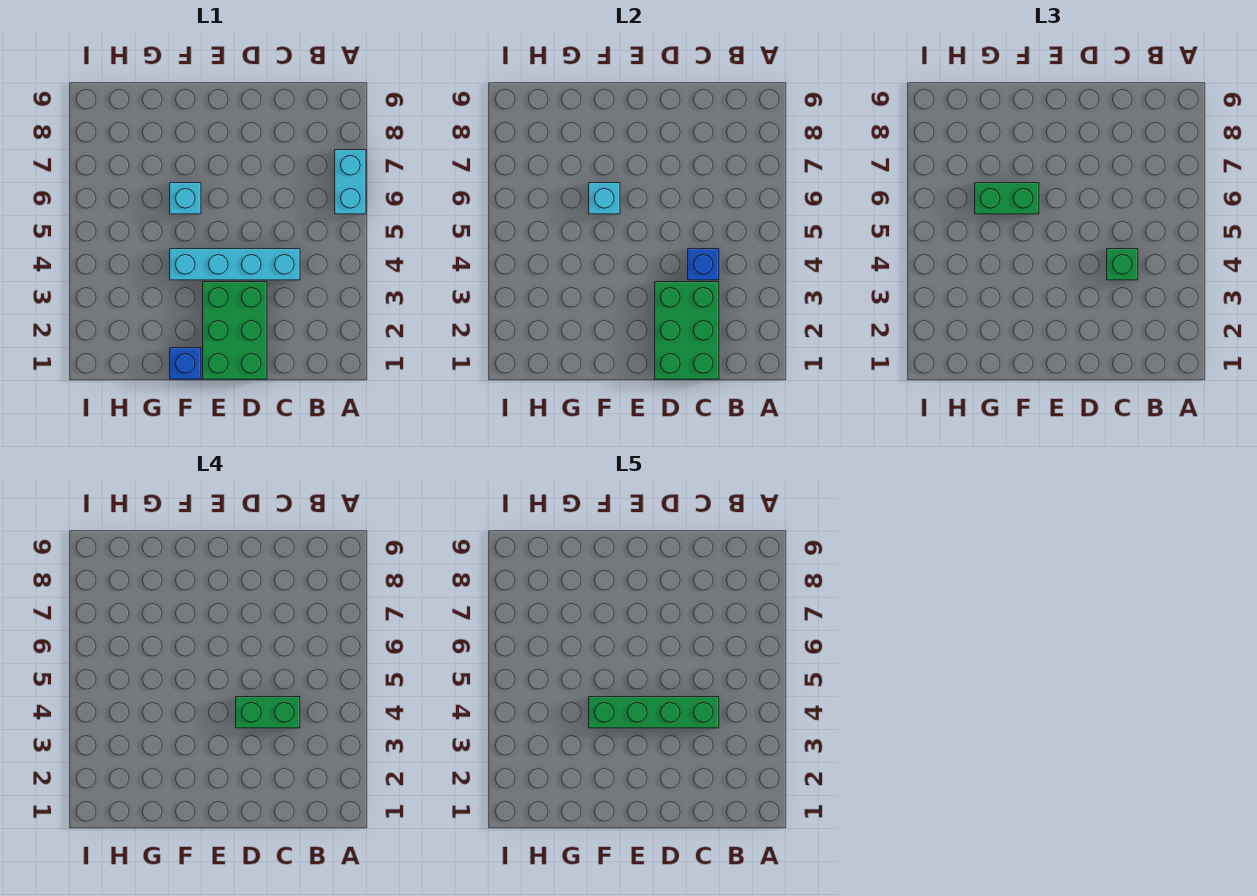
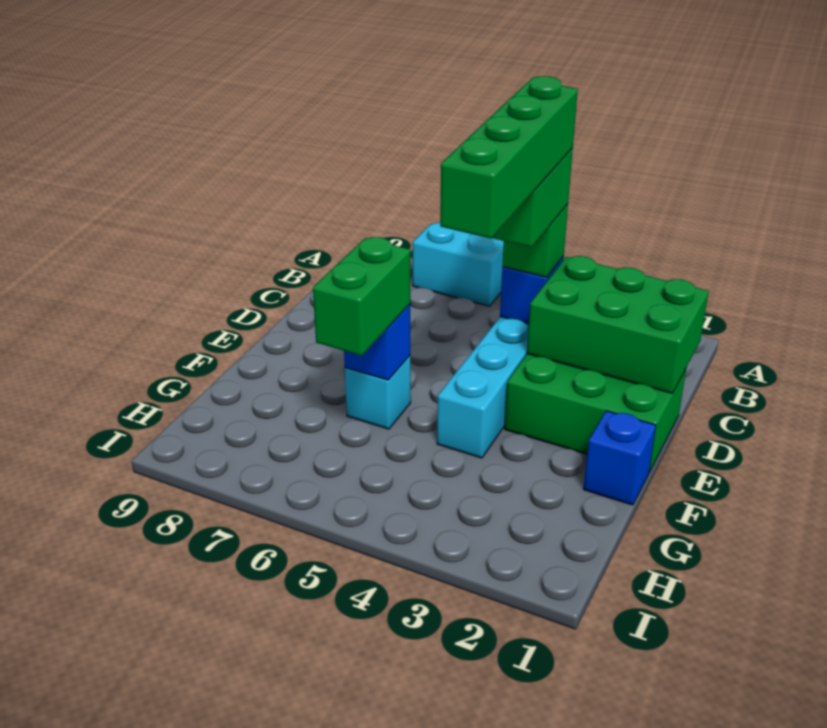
cyan brick F6 level 2 -> blue brick F6 level 2

